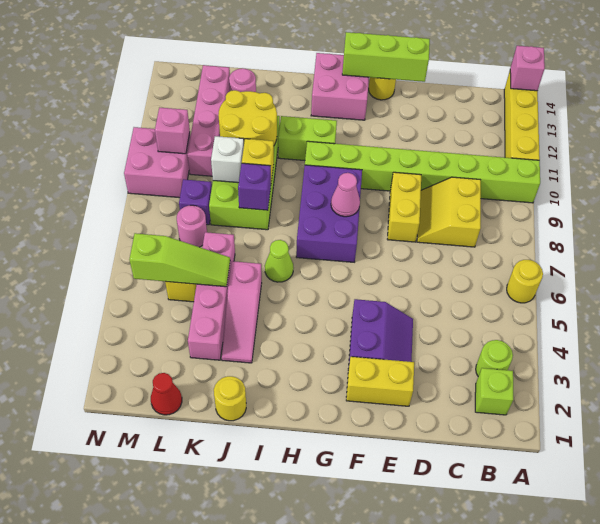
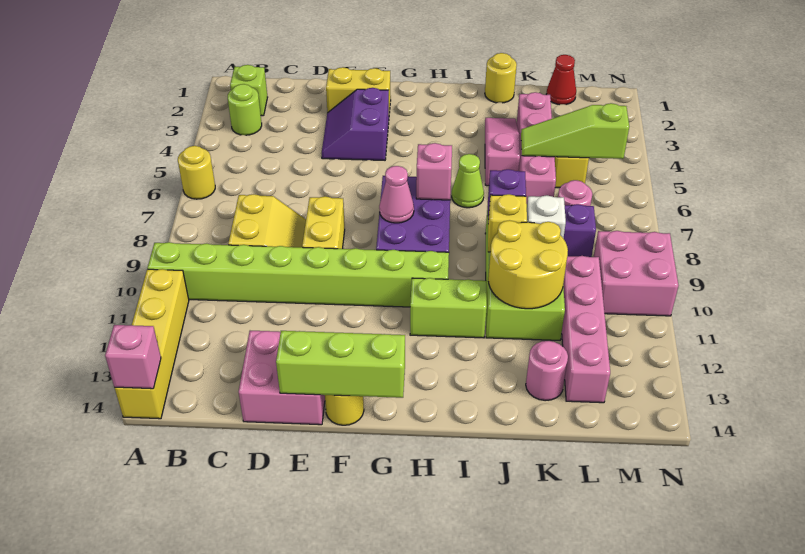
pink brick G13:H14 level 1 -> pink brick D13:E14 level 1
pink brick M10 level 2 -> pink brick H7 level 2

